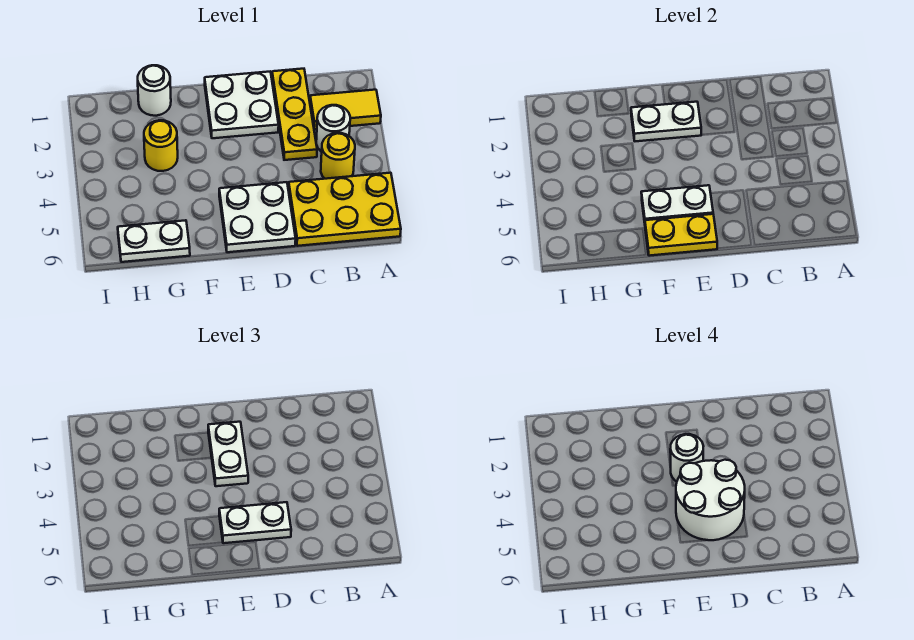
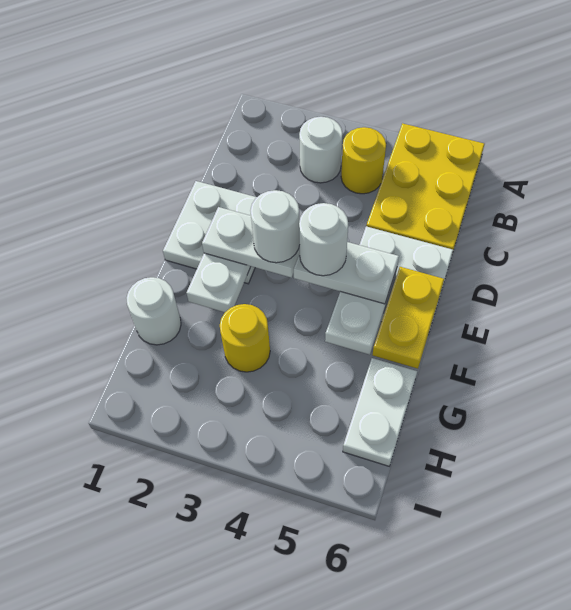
yellow tile A2:B2 level 1 -> none
yellow plate C1:C3 level 1 -> none
white round brick D4:E5 level 4 -> white round brick E4 level 4
white plate D5:E5 level 3 -> white plate E4:E5 level 3

